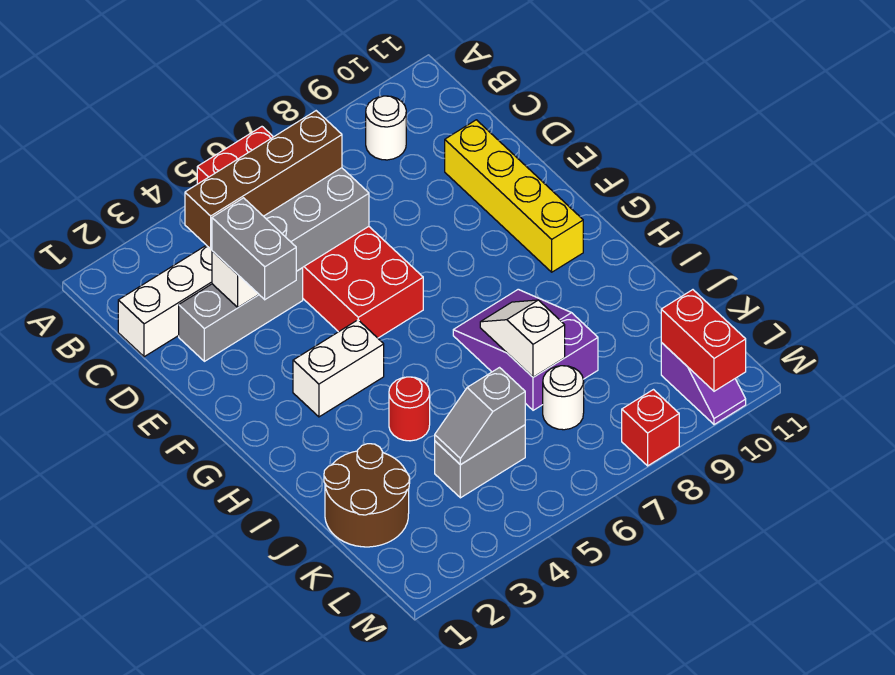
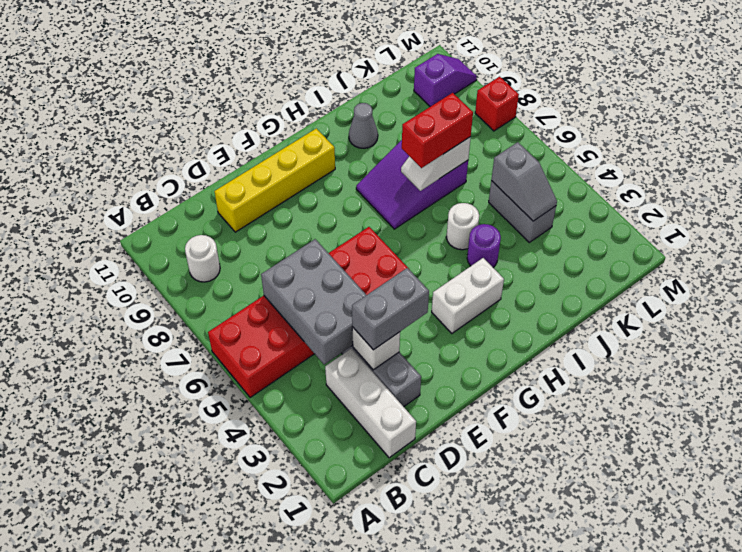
brown brick C3:C6 level 3 -> none
white brick G3:G4 level 1 -> white brick G3:H3 level 1
red round brick I4 level 1 -> purple round brick I4 level 1
none -> grey cone I10 level 1
brown round brick J1:K2 level 1 -> none
white round brick K7 level 1 -> white round brick I5 level 1
red brick L10:M10 level 2 -> red brick I7:J7 level 3

